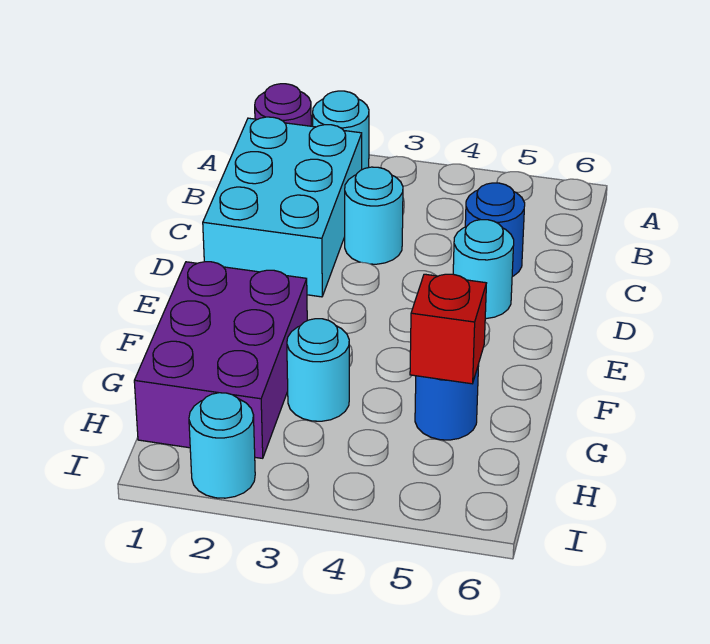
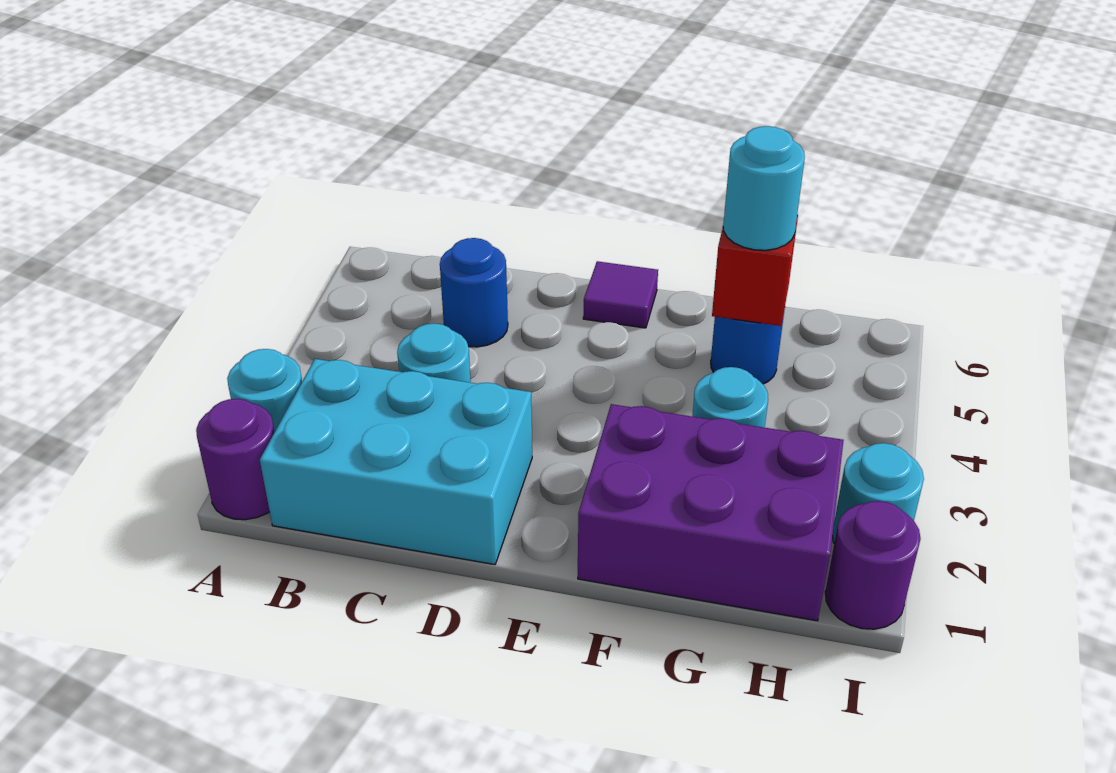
cyan round brick D5 level 1 -> cyan round brick G5 level 3
none -> purple tile E6 level 1
none -> purple round brick I1 level 1

